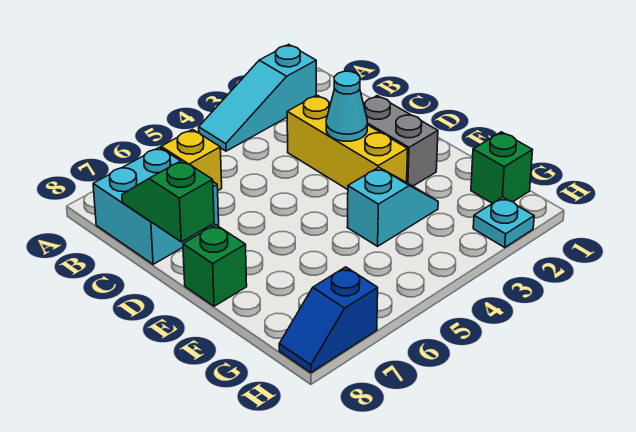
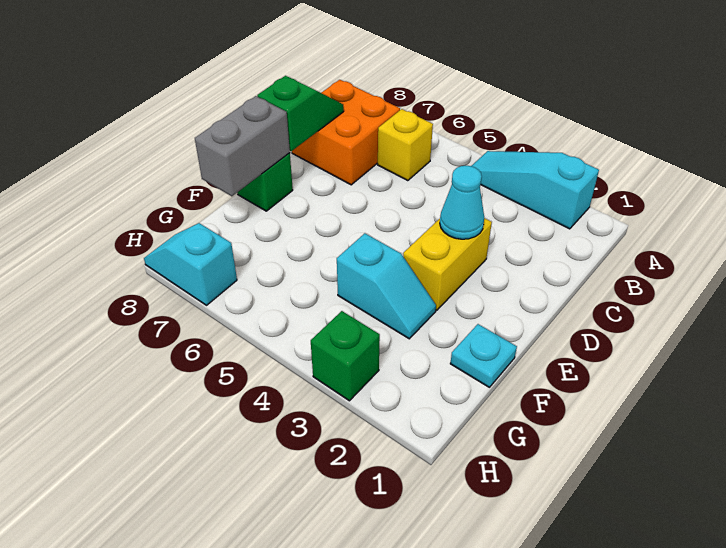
cyan brick B7:C8 level 1 -> orange brick B7:C8 level 1
yellow brick C3:E3 level 1 -> yellow brick D3:E3 level 1
grey brick D2:E2 level 1 -> grey brick E8:F8 level 2
green brick G1 level 1 -> green brick H3 level 1
cyan plate H2 level 1 -> cyan plate F1 level 1
blue slope H7:H8 level 1 top 7 -> cyan slope H7:H8 level 1 top 7

